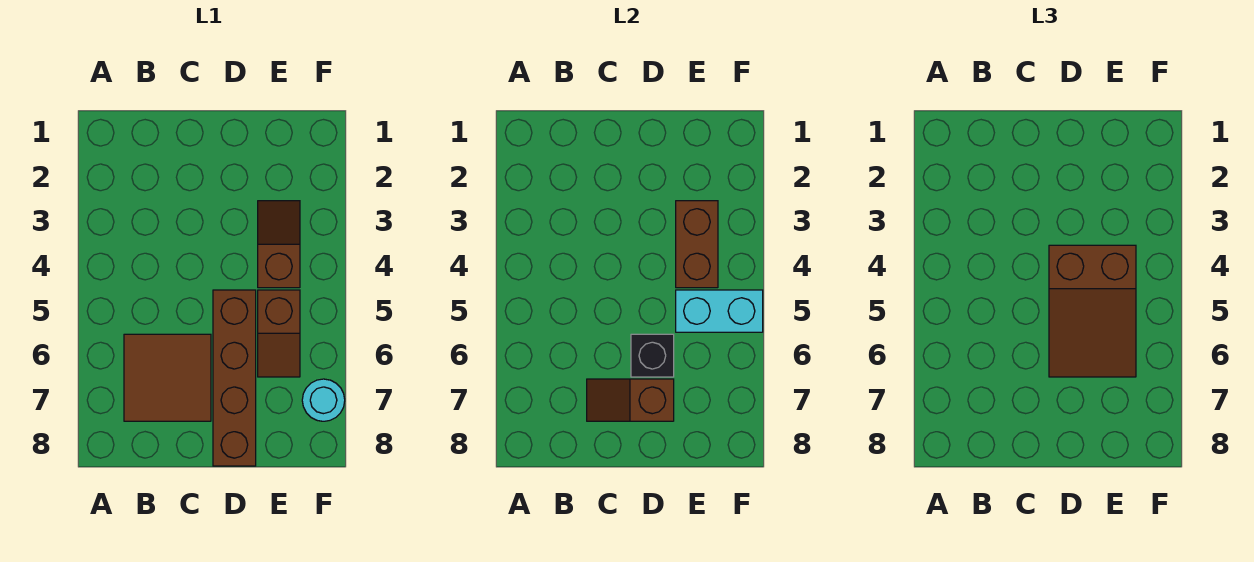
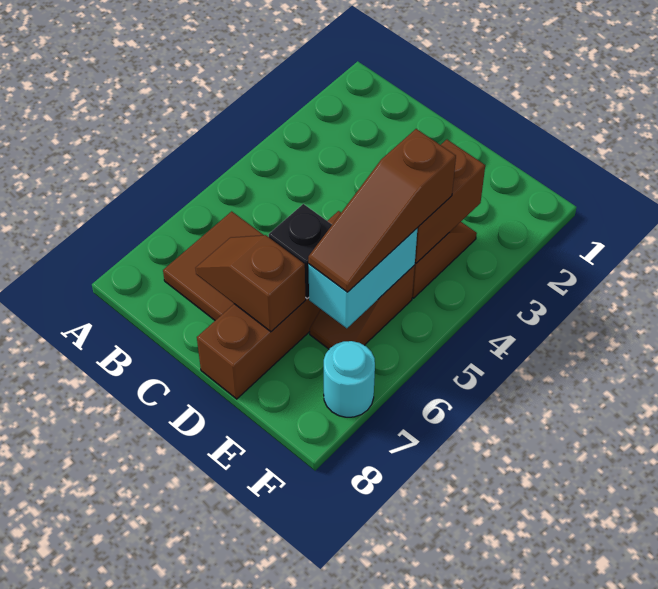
brown slope D4:E6 level 3 top 4 -> brown slope E4:E6 level 3 top 4
cyan brick E5:F5 level 2 -> cyan brick E5:E6 level 2

